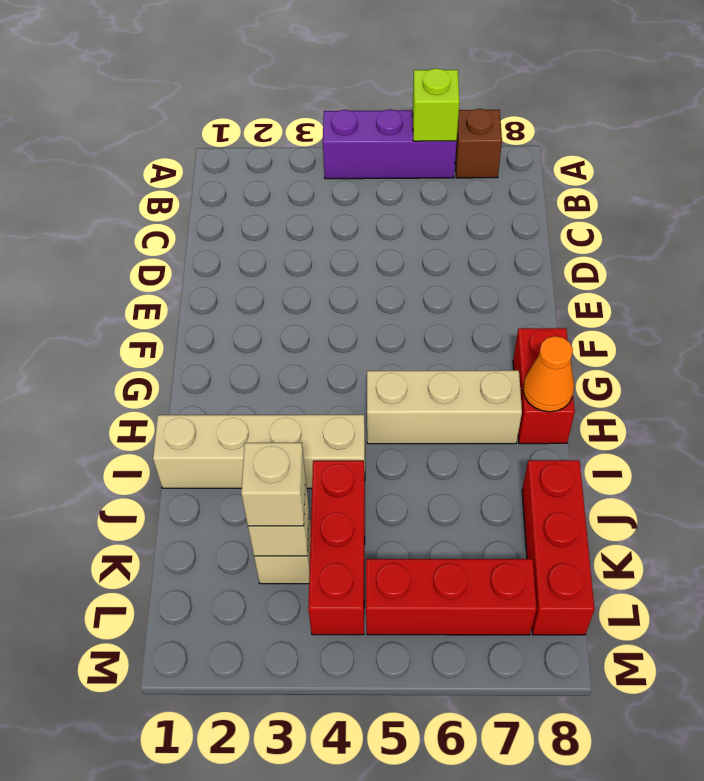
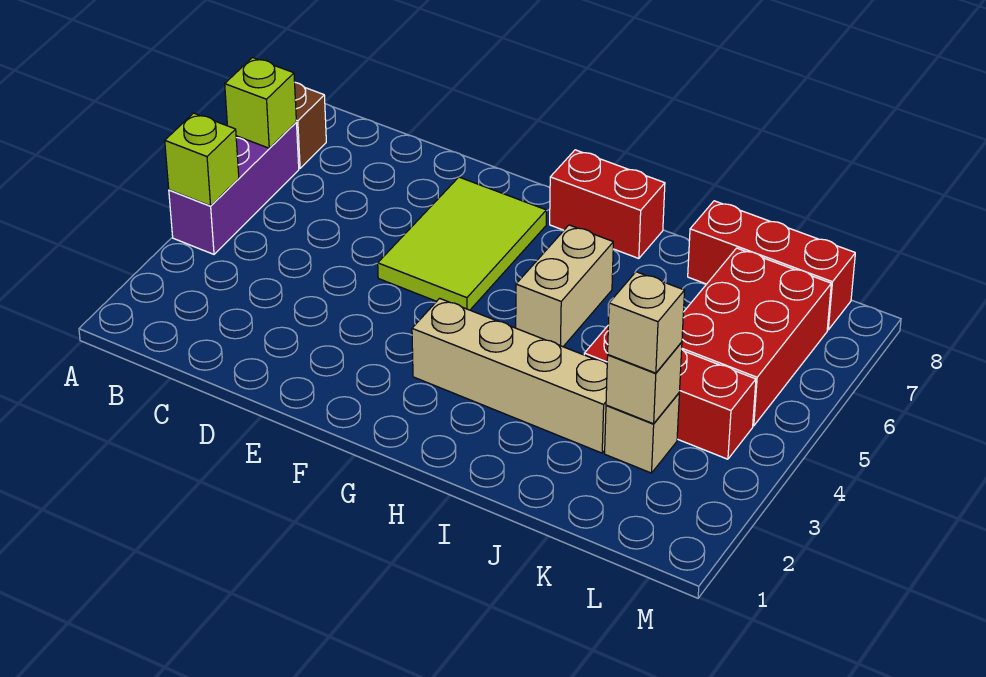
none -> lime brick A4 level 2
none -> lime tile E5:F7 level 1
tan brick H5:H7 level 1 -> tan brick H5:H6 level 1
orange cone H8 level 2 -> none
tan brick I1:I4 level 1 -> tan brick G3:J3 level 1
red brick L5:L7 level 1 -> red brick K5:L7 level 1

